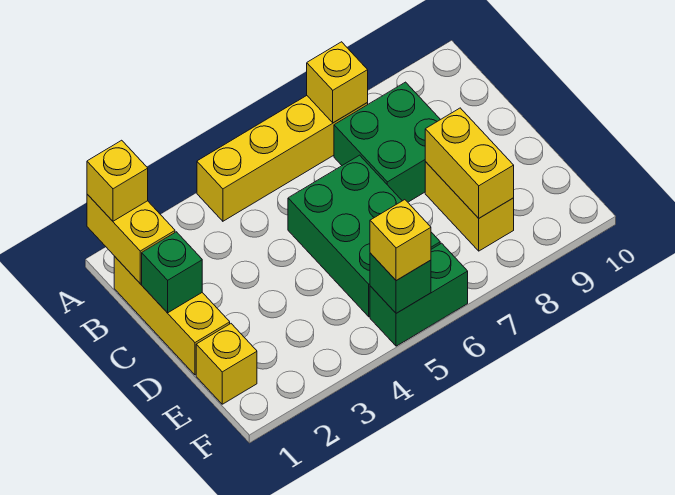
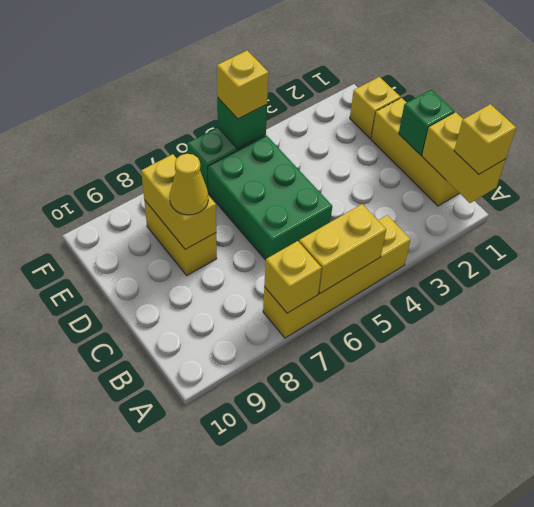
none -> yellow brick A5:A6 level 2
green brick B7:C8 level 1 -> none
none -> yellow cone D8 level 3

